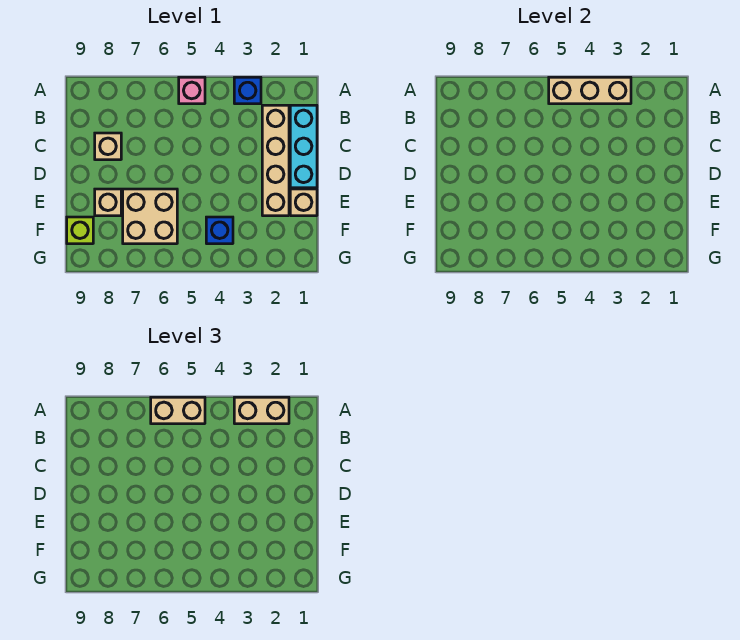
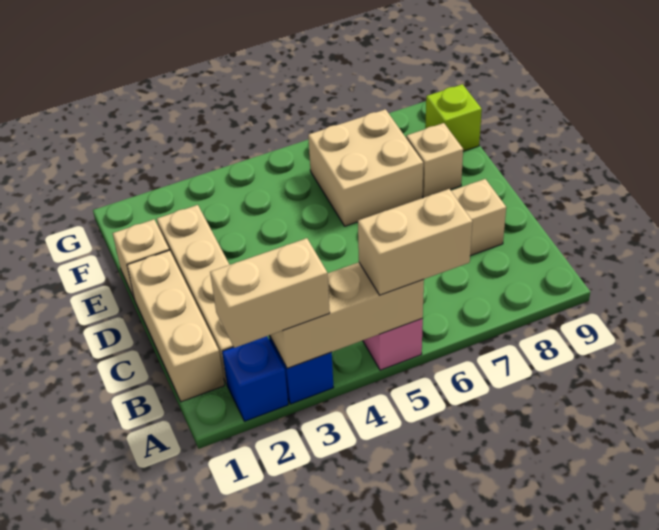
cyan brick B1:D1 level 1 -> tan brick B1:D1 level 1
blue brick F4 level 1 -> blue brick A2 level 1

